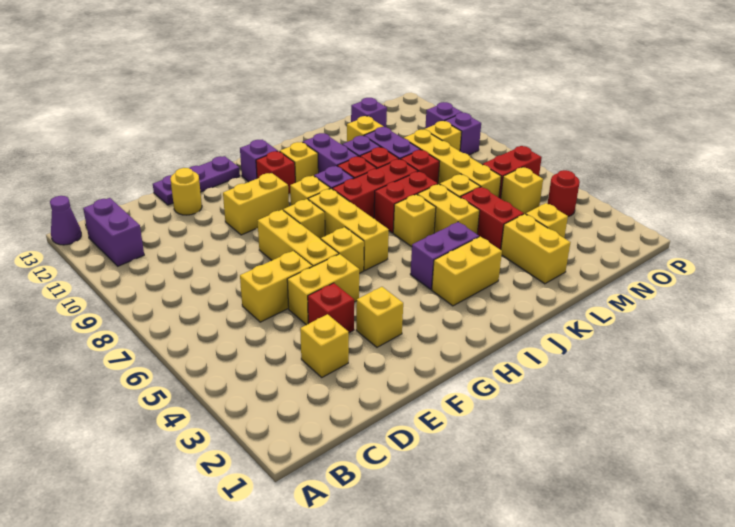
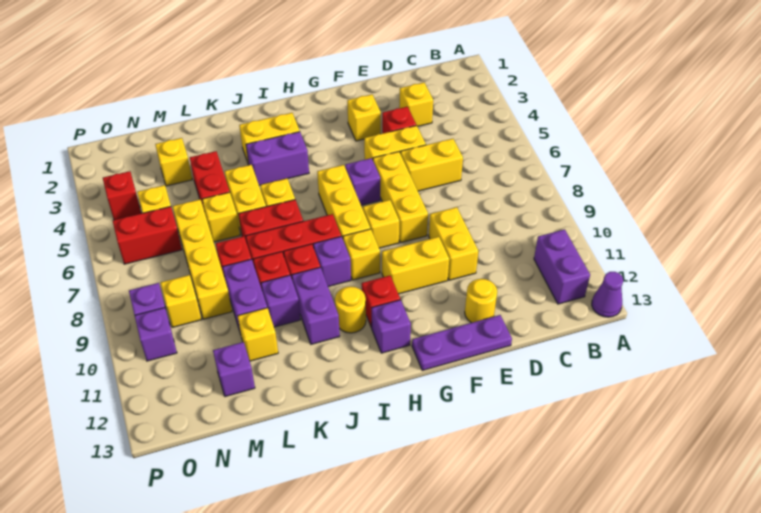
yellow brick G6 level 1 -> purple brick G6 level 1
yellow brick I11 level 1 -> yellow round brick I11 level 1
yellow brick L2:L3 level 1 -> yellow brick E9:E10 level 1
red round brick O4 level 1 -> red brick O4 level 1

